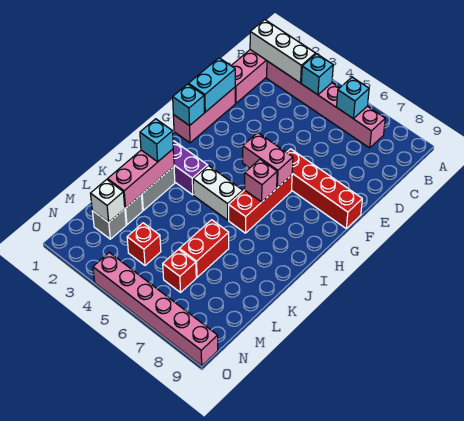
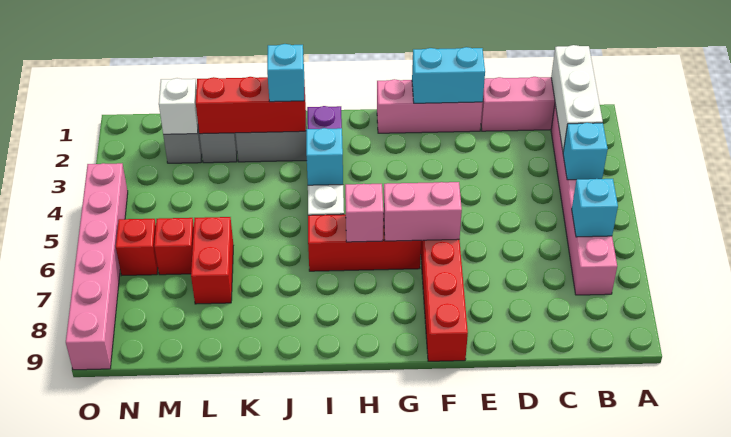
cyan brick G1 level 2 -> cyan brick I4 level 2
pink brick G5:G6 level 2 -> pink brick F6:G6 level 2
pink brick J2:L2 level 2 -> red brick J2:L2 level 2
red brick K6:L6 level 1 -> red brick L6:L7 level 1
red brick M4 level 1 -> red brick N6 level 1

